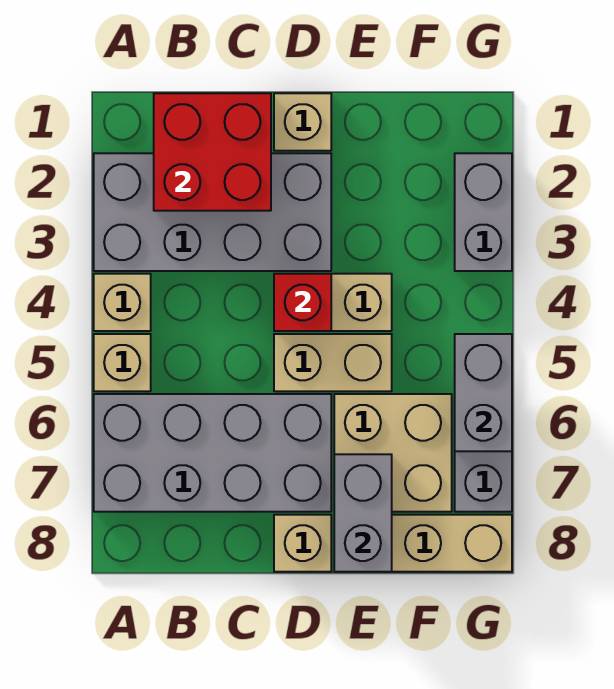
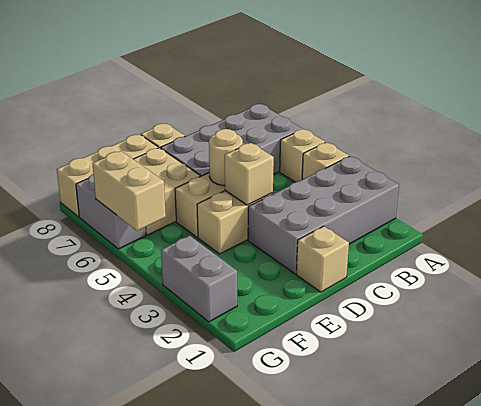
red brick B1:C2 level 2 -> none
red brick D4 level 2 -> tan brick D4 level 2
none -> tan round brick D5 level 2
grey brick E7:E8 level 2 -> none
grey brick G5:G6 level 2 -> tan brick G5:G6 level 2

